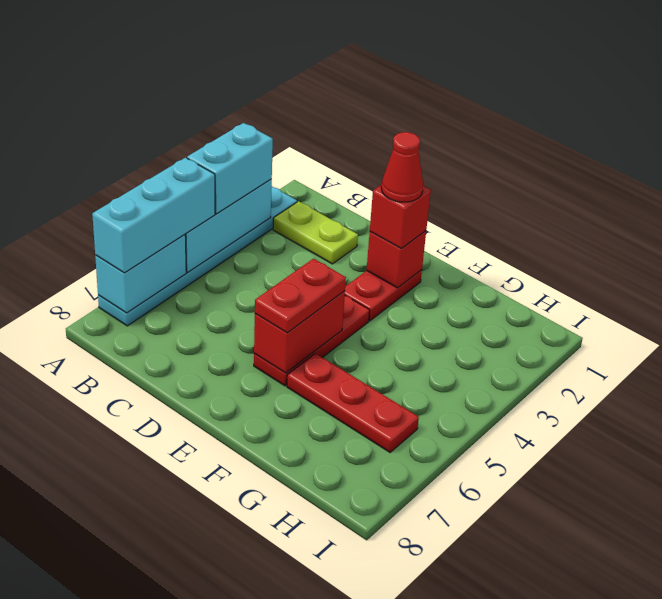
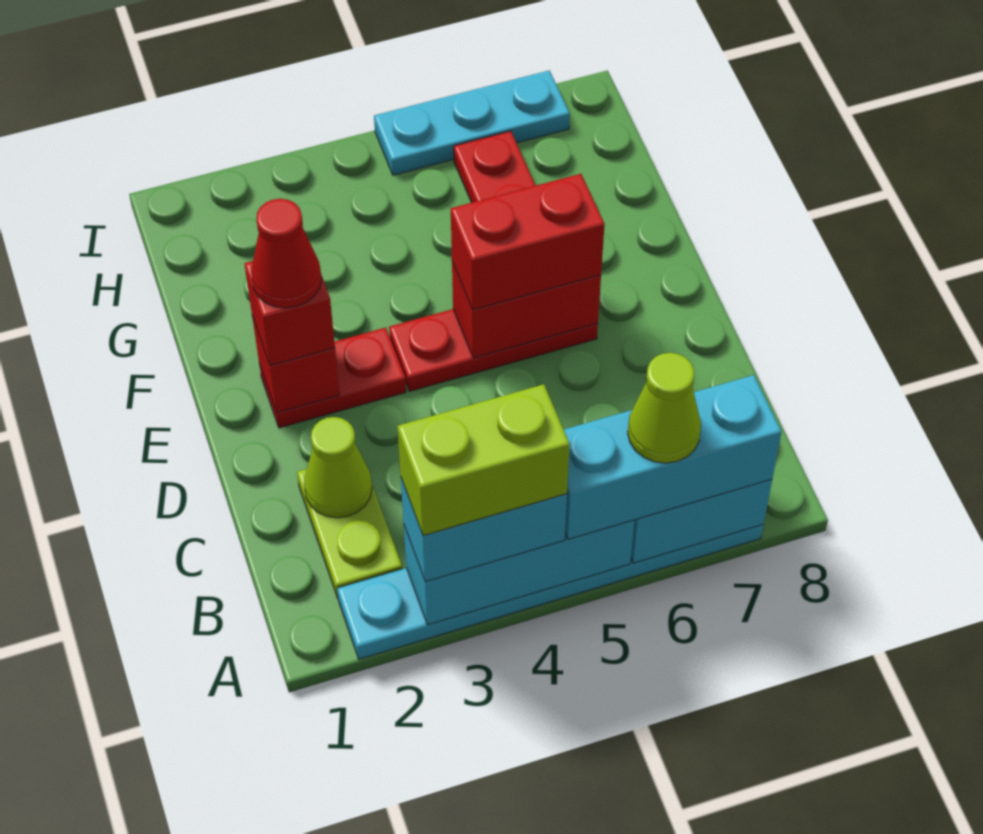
none -> lime brick A3:A4 level 4
none -> lime cone A6 level 4
none -> lime cone C2 level 2
red plate E5:E6 level 3 -> red brick E5:E6 level 3
none -> cyan plate I5:I7 level 1

